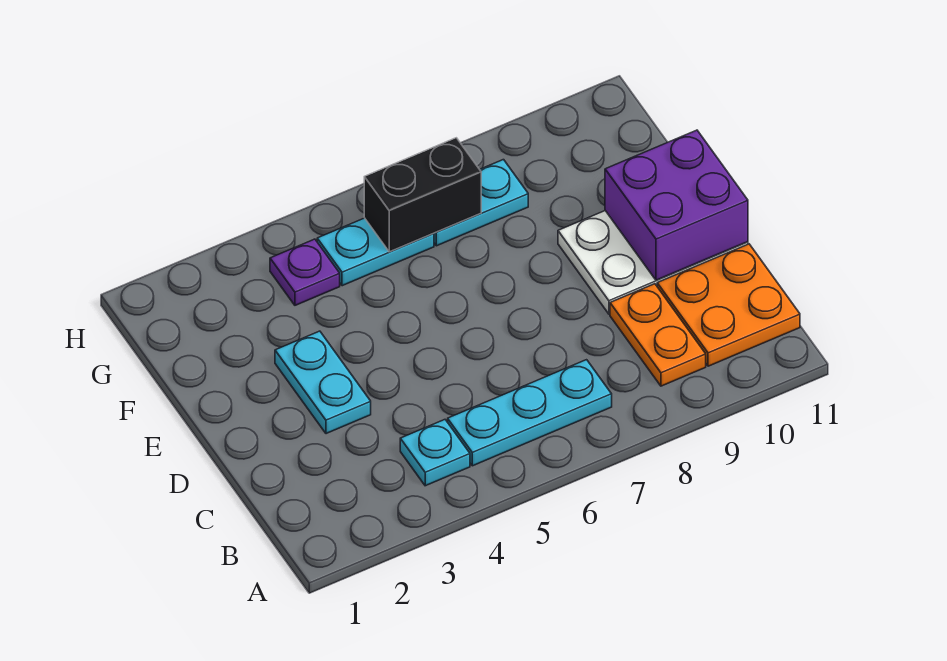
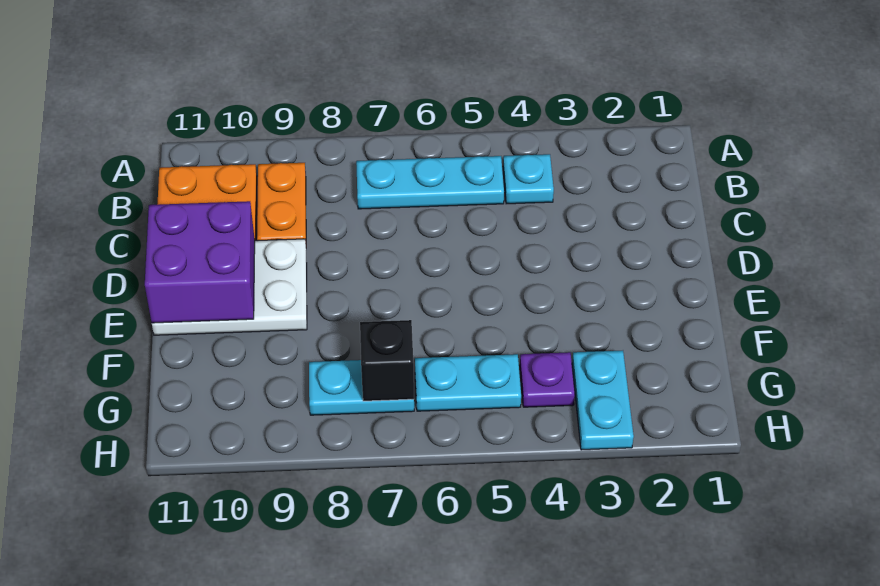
cyan plate D3:E3 level 1 -> cyan plate G3:H3 level 1
black brick G6:G7 level 2 -> black brick G7 level 2

